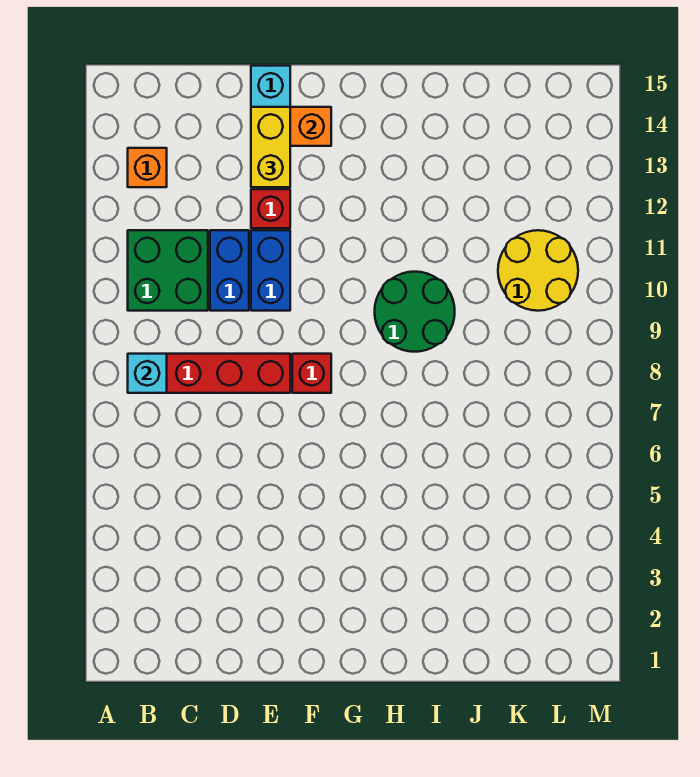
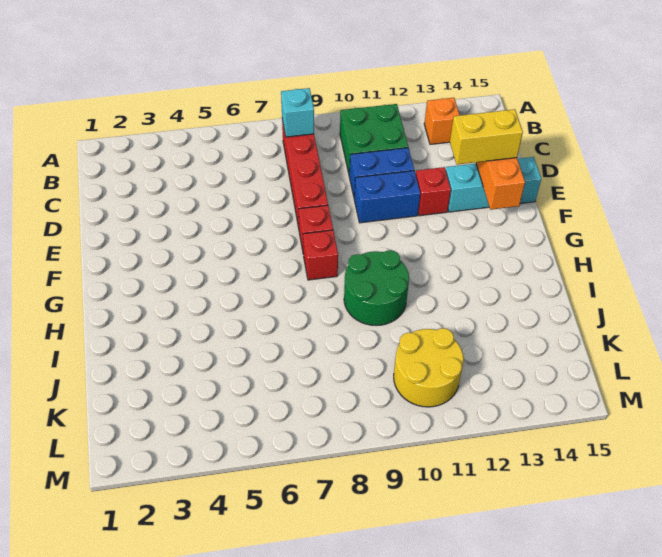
none -> red brick G8 level 1

